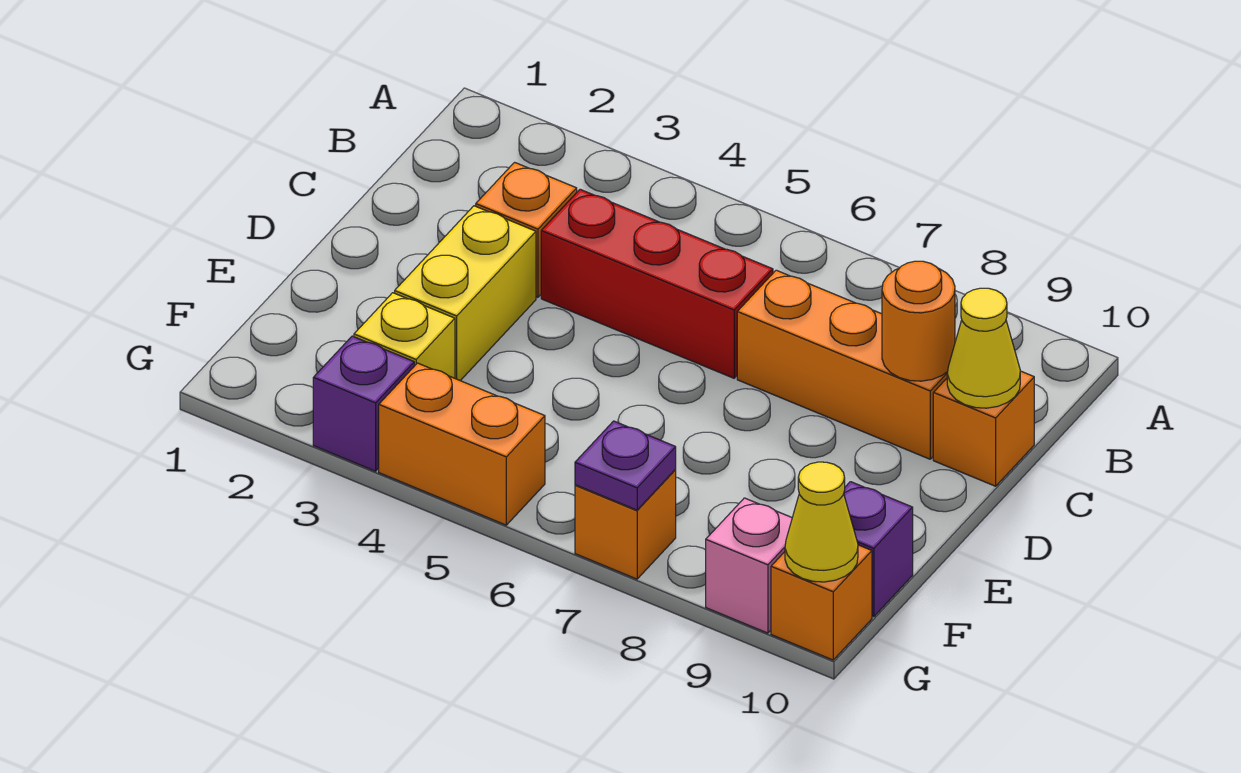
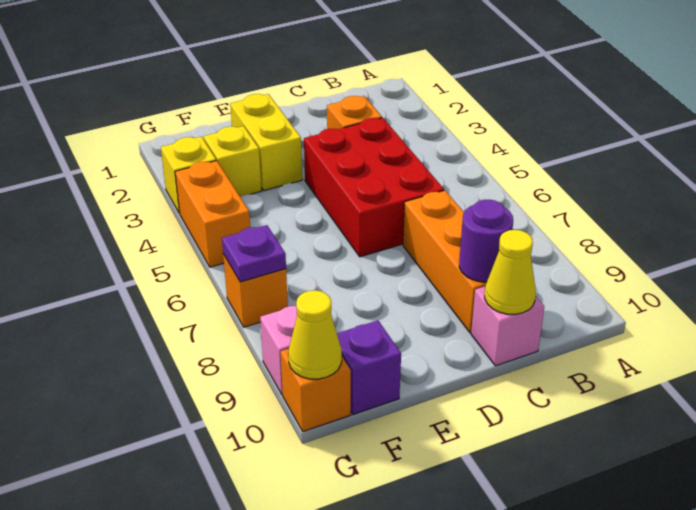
red brick C4:C6 level 1 -> red brick C4:D6 level 1
orange round brick C9 level 2 -> purple round brick C9 level 2
orange brick C10 level 1 -> pink brick C10 level 1
yellow brick D3:E3 level 1 -> yellow brick E2:E3 level 1
purple brick G3 level 1 -> yellow brick G3 level 1

